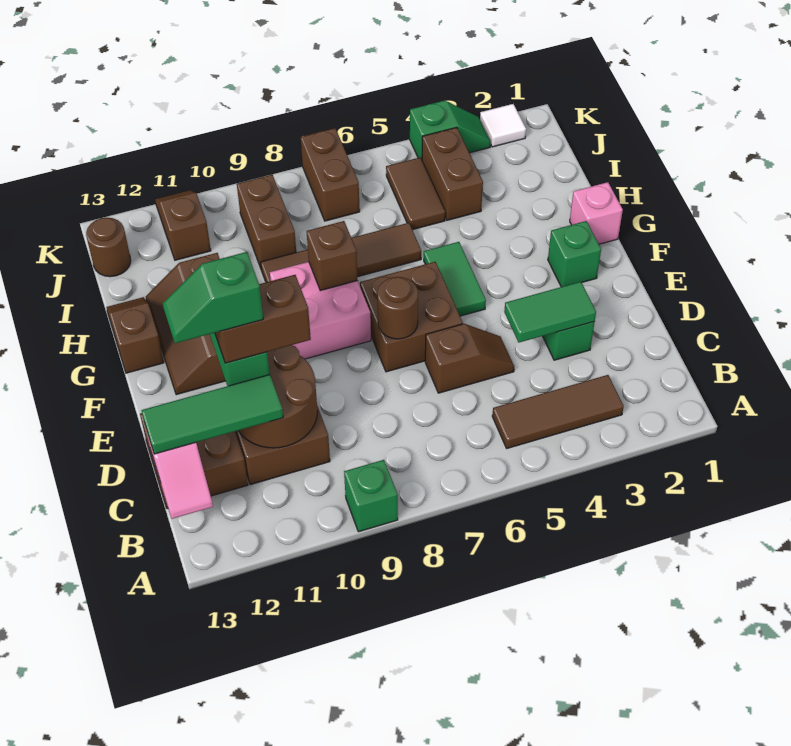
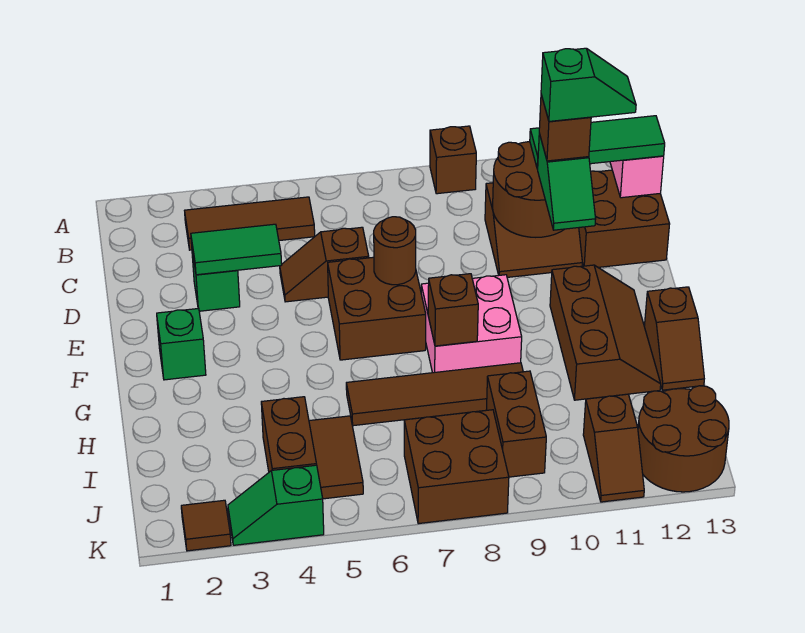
green brick A9 level 1 -> brown brick A9 level 1
brown brick D10:D11 level 4 -> brown brick D11 level 4
green tile F5:G5 level 1 -> none
pink brick G1 level 1 -> none
brown brick J7:K7 level 1 -> brown brick J7:K8 level 1
brown round brick J13 level 1 -> brown round brick J12:K13 level 1
white tile K2 level 1 -> brown tile K2 level 1

